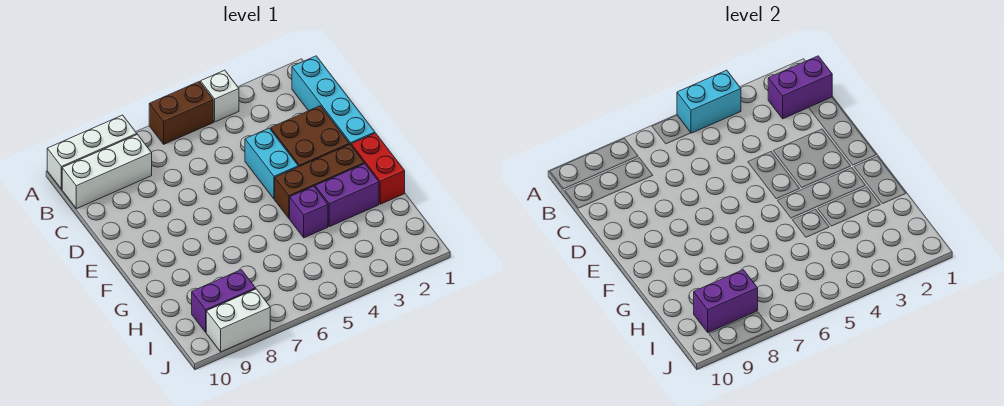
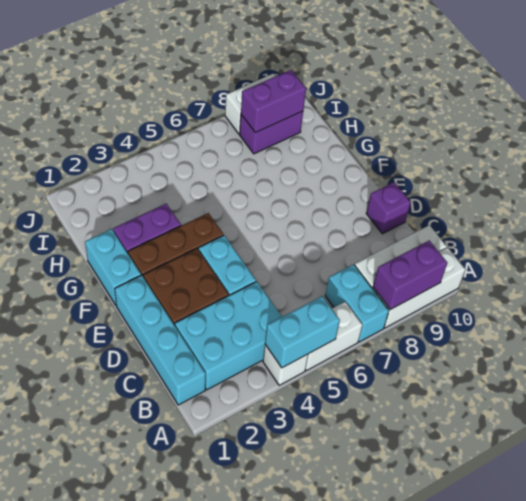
brown brick A5:A6 level 1 -> white brick A5:A6 level 1
none -> cyan brick A7:B7 level 1
purple brick B1:B2 level 2 -> purple brick A8:A9 level 2
none -> cyan brick B2:C4 level 1
red brick F1:G1 level 1 -> cyan brick F1:G1 level 1
purple brick G4 level 1 -> purple brick D10 level 1

